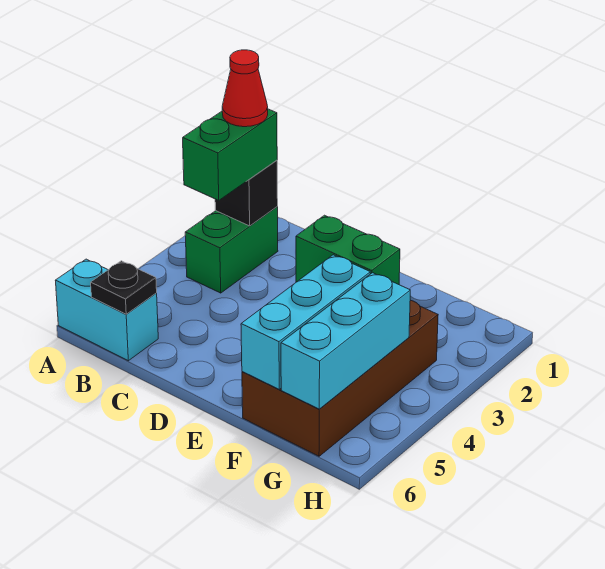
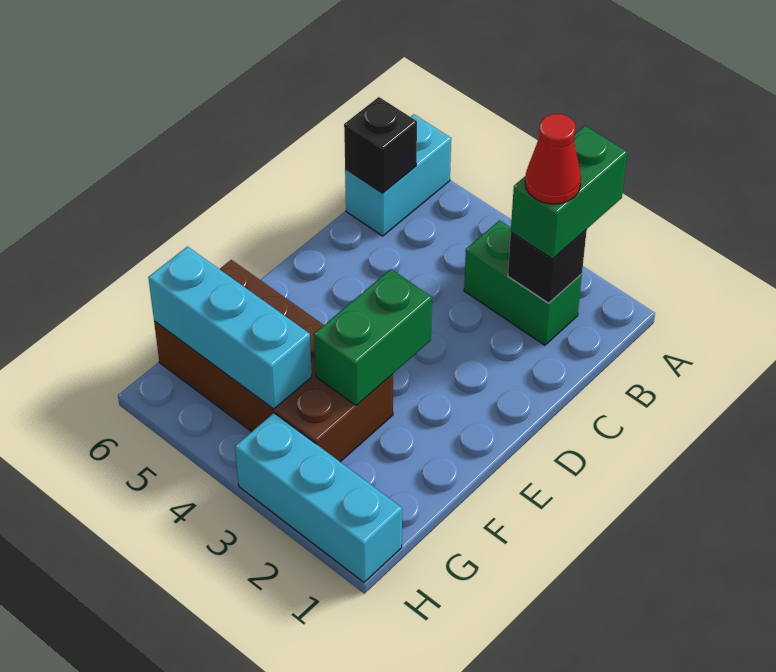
green brick B2:B3 level 3 -> green brick A2:B2 level 3
black plate B6 level 2 -> black brick B6 level 2
cyan brick F4:F6 level 2 -> cyan brick H1:H3 level 1

